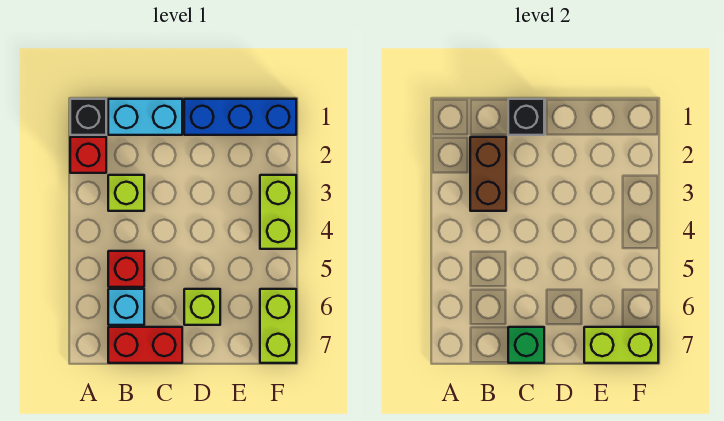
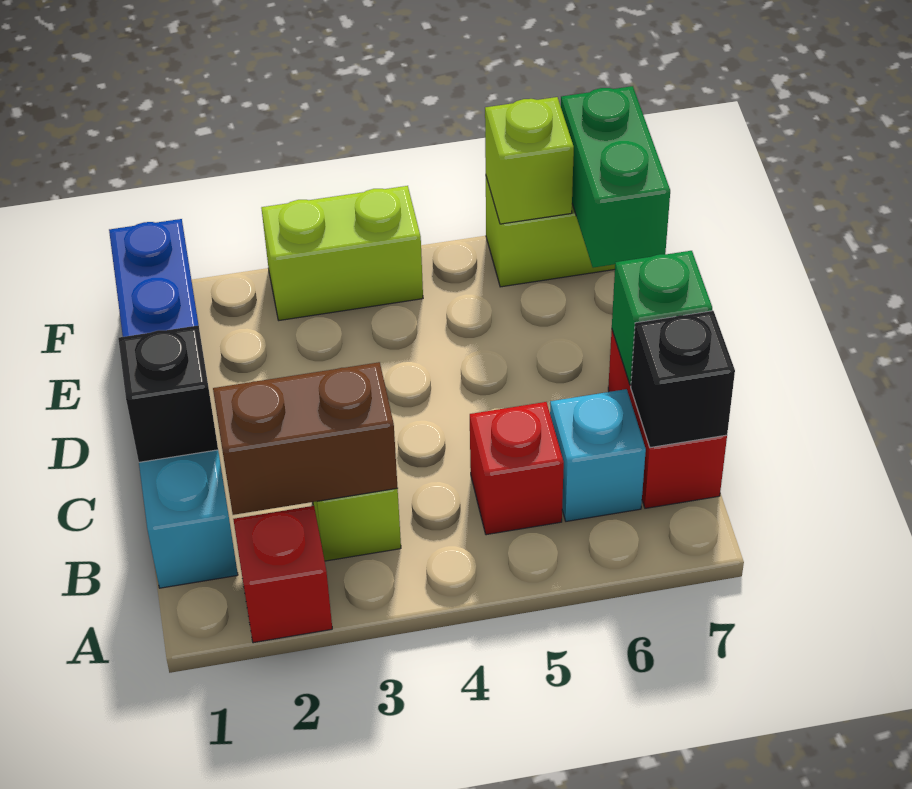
black brick A1 level 1 -> black brick B7 level 2
lime brick D6 level 1 -> lime brick F6 level 2
lime brick E7:F7 level 2 -> green brick E7:F7 level 2

